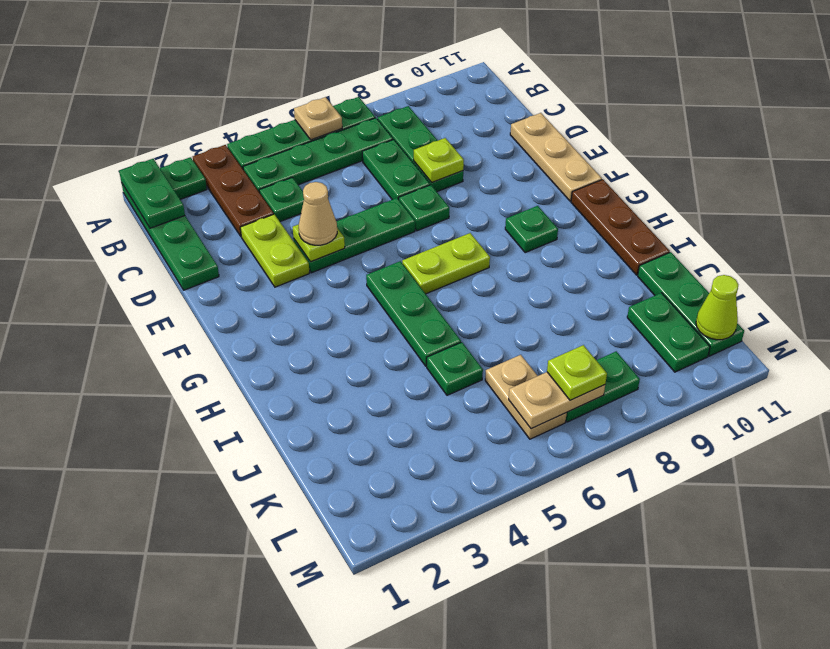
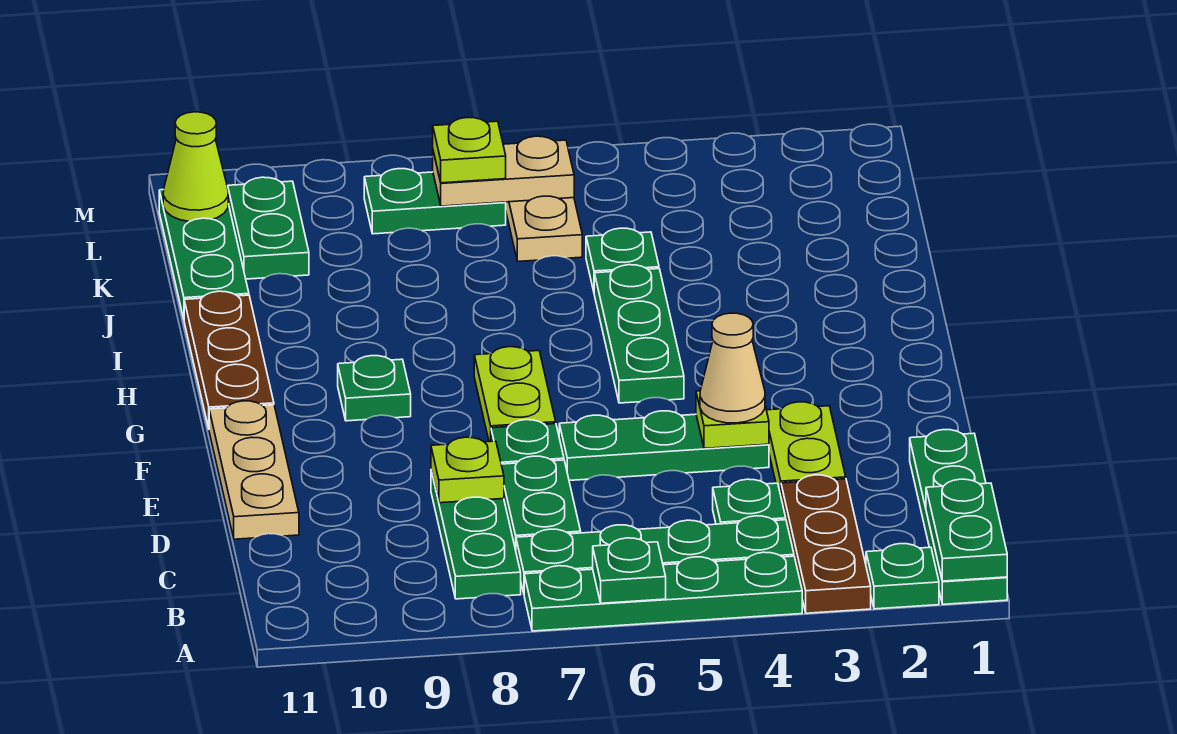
tan plate A6 level 2 -> green plate A6 level 2
lime plate G6:G7 level 1 -> lime plate F7:G7 level 1

